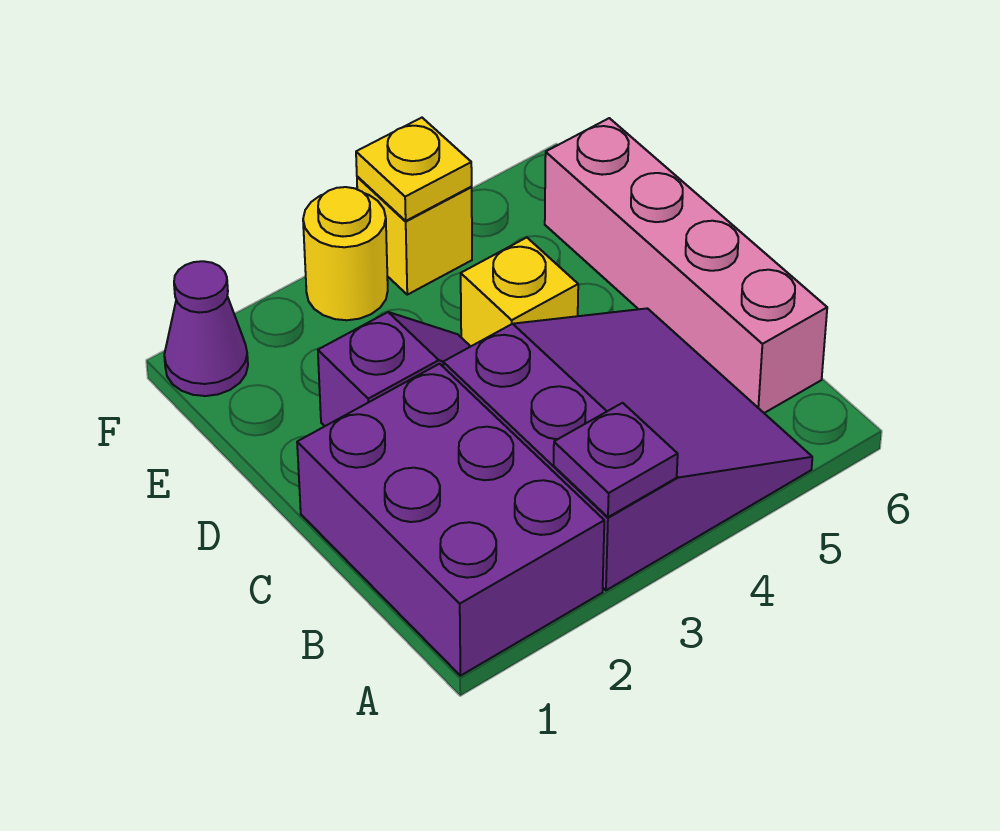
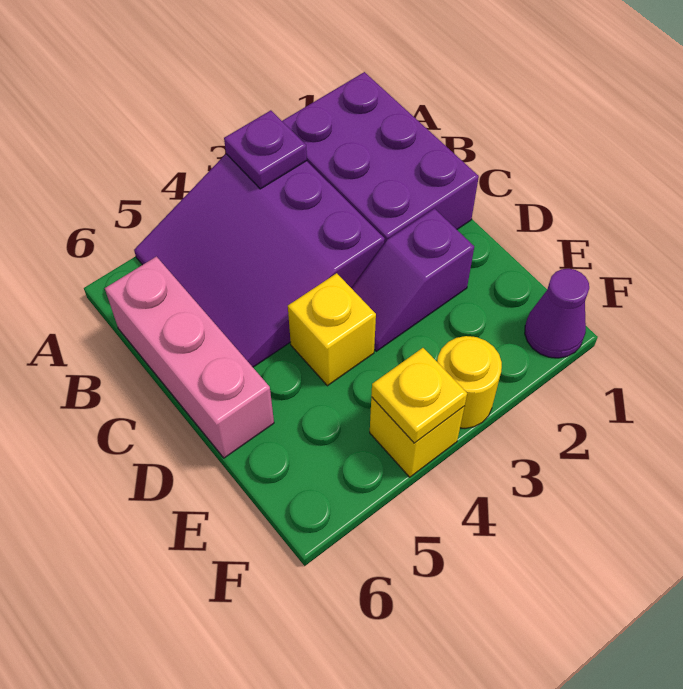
pink brick B6:E6 level 1 -> pink brick B6:D6 level 1

